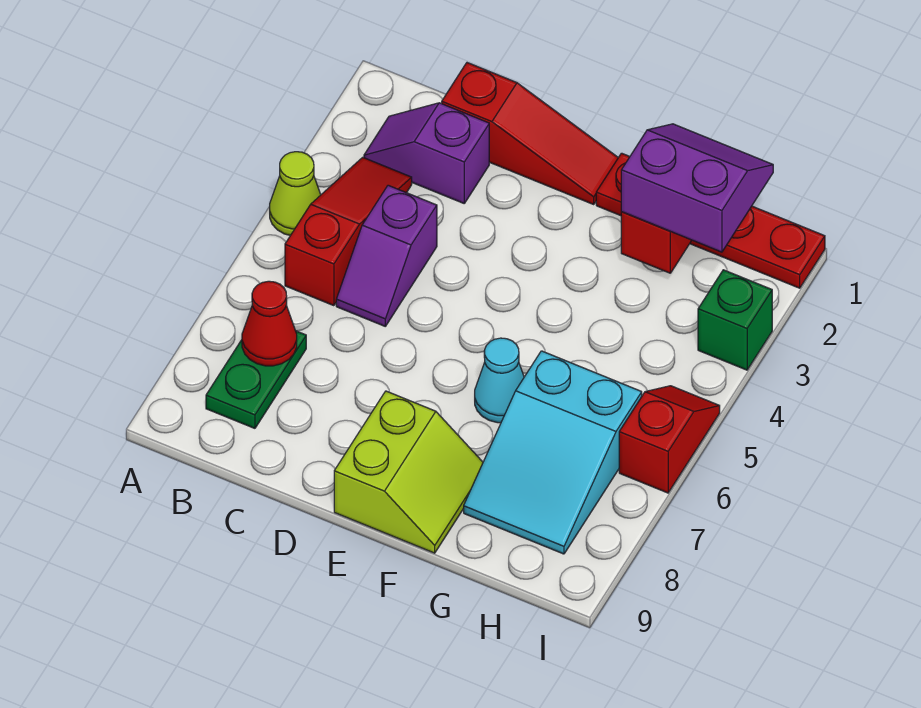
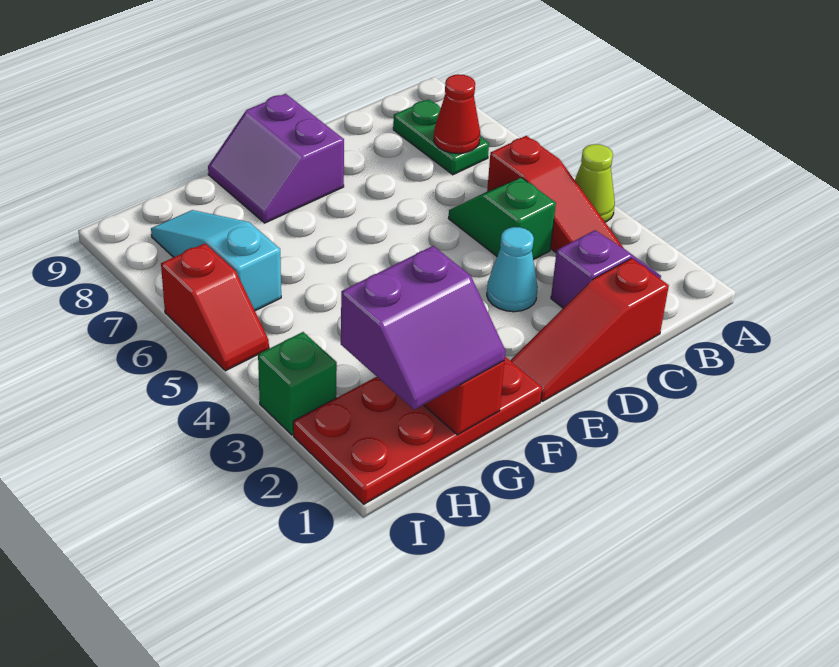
purple slope C4:C5 level 1 top 4 -> green slope C4:C5 level 1 top 4
lime slope E8:F9 level 1 top E -> purple slope E8:F9 level 1 top E
red plate F1:I1 level 1 -> red plate F1:I2 level 1
cyan cone F6 level 1 -> cyan cone D3 level 1
cyan slope G6:H8 level 1 top 6 -> cyan slope H6:H8 level 1 top 6

